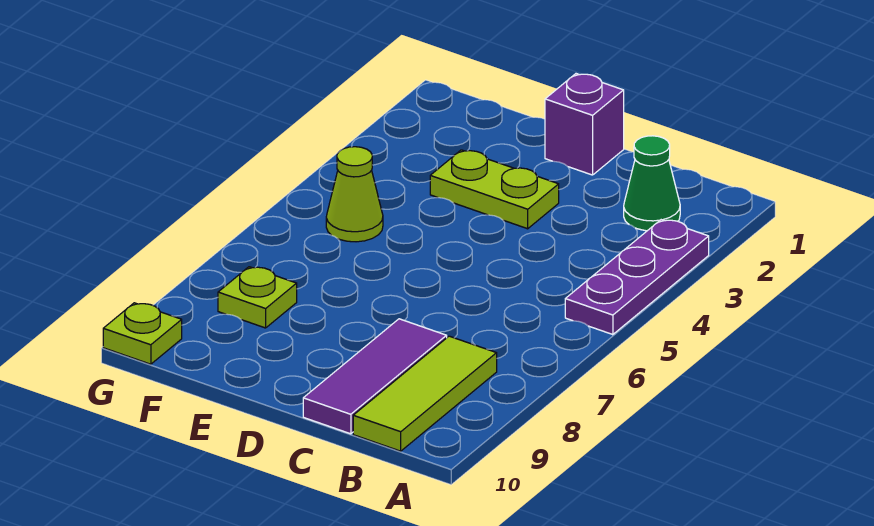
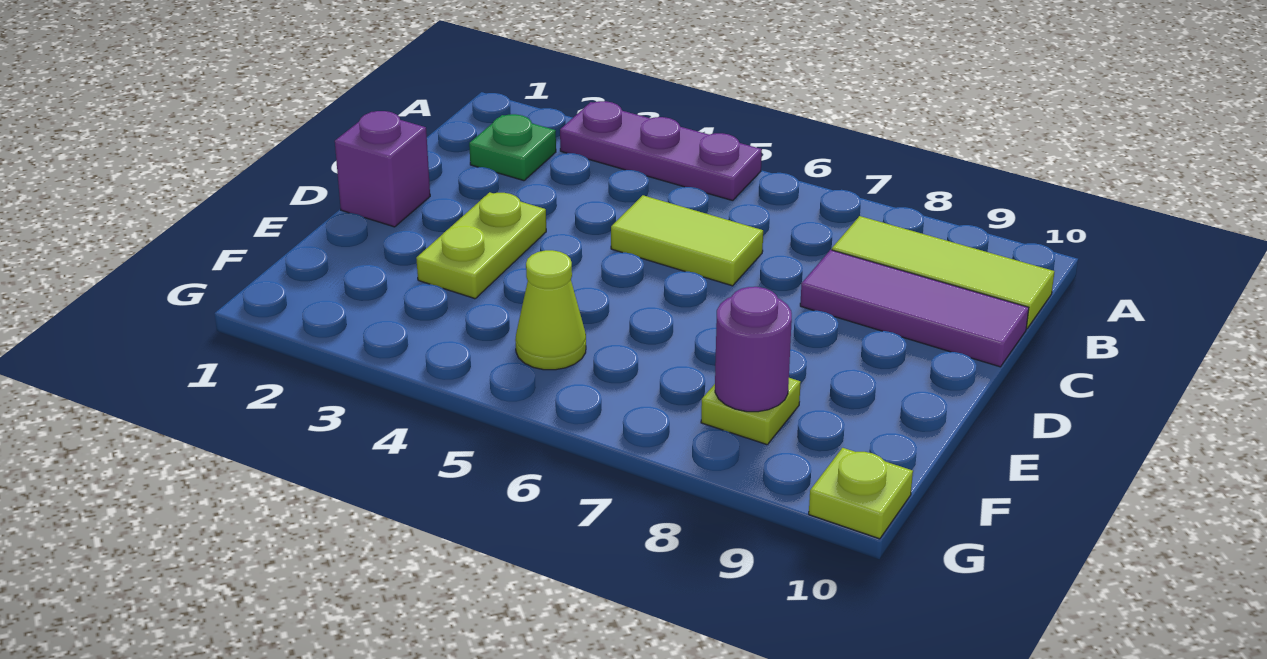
green cone B2 level 1 -> green plate B2 level 1
none -> lime tile C5:C6 level 1
none -> purple round brick F8 level 2

